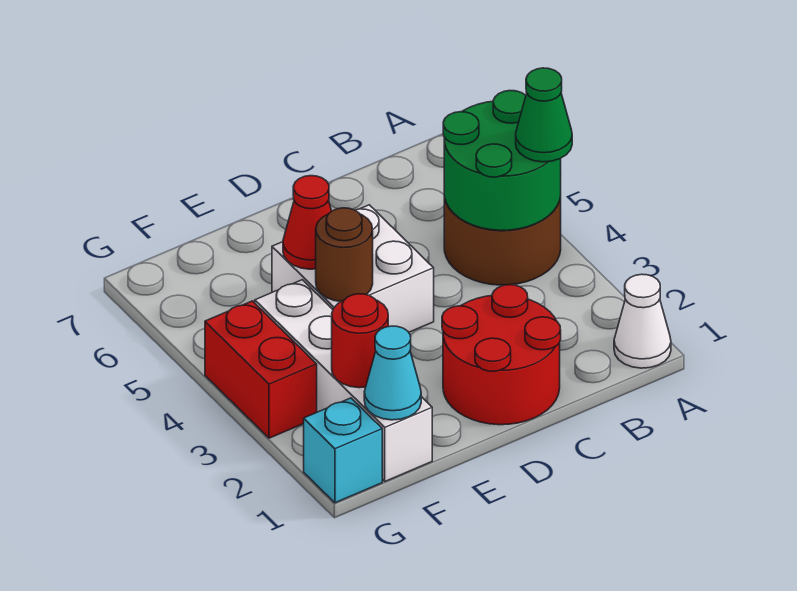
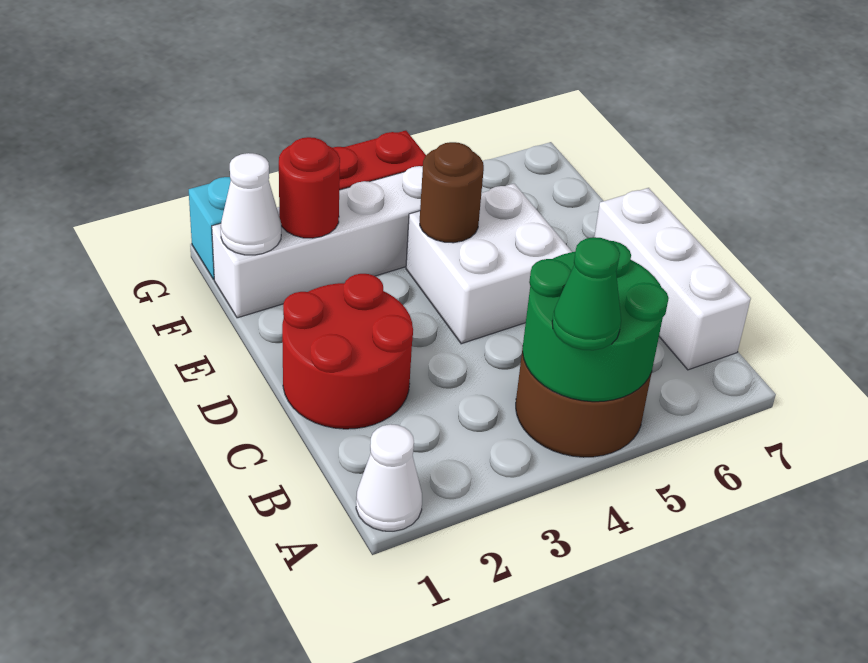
none -> white brick B7:D7 level 1
red cone E5 level 2 -> none
cyan cone F1 level 2 -> white cone F1 level 2

